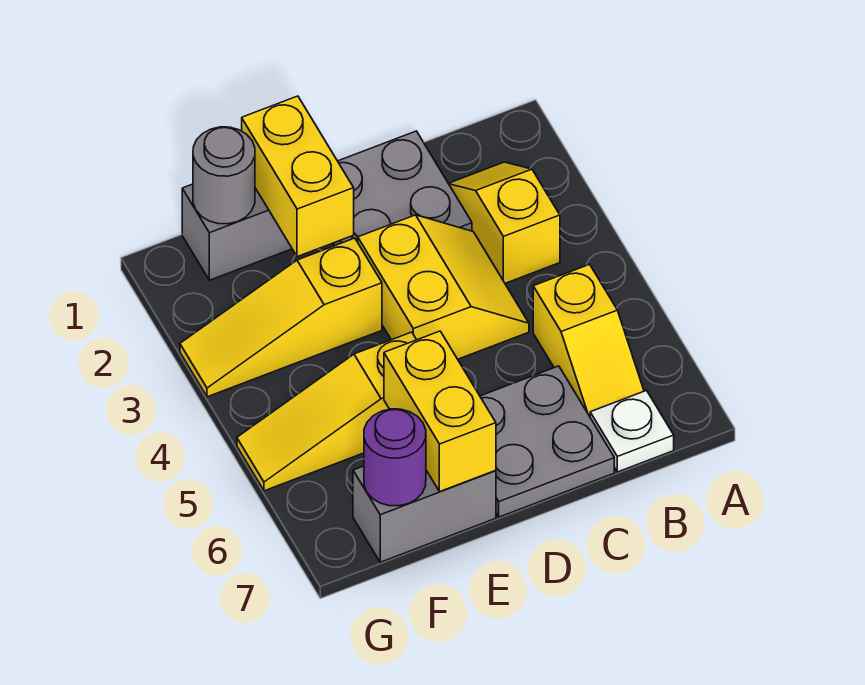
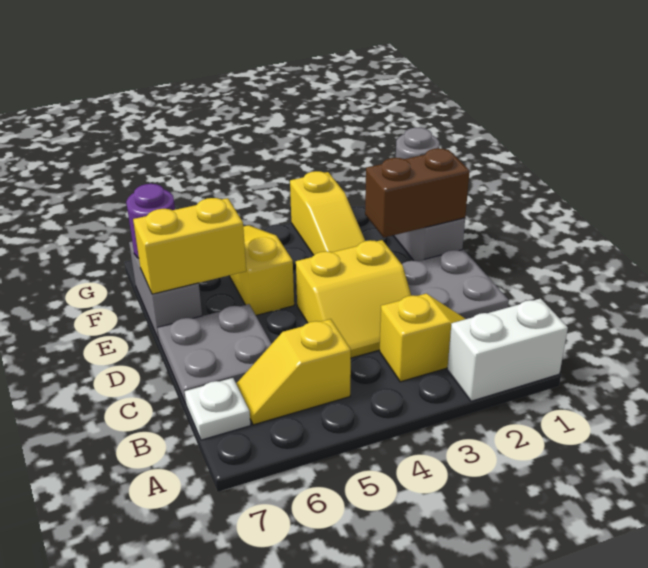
none -> white brick A1:A2 level 1
yellow brick E1:E2 level 2 -> brown brick E1:E2 level 2
yellow slope E3:G3 level 1 top E -> yellow slope E3:G3 level 1 top G

